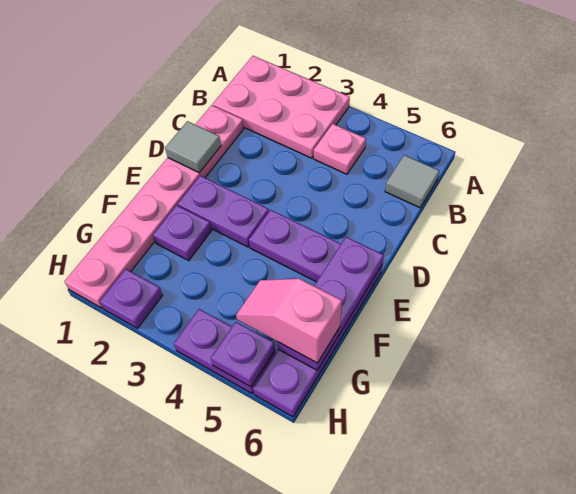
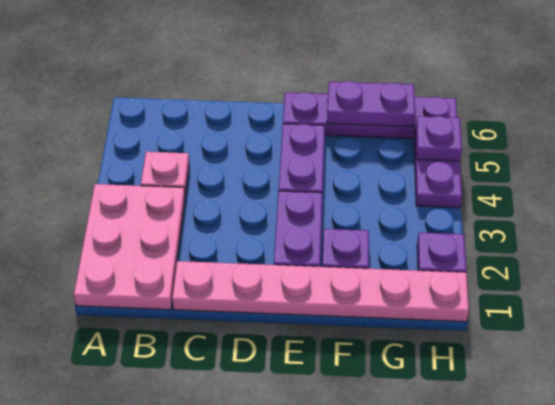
grey tile B6 level 1 -> none
grey tile D1 level 2 -> none
purple plate E6:G6 level 2 -> purple plate F6:G6 level 2
pink slope G5:G6 level 3 top 6 -> none

